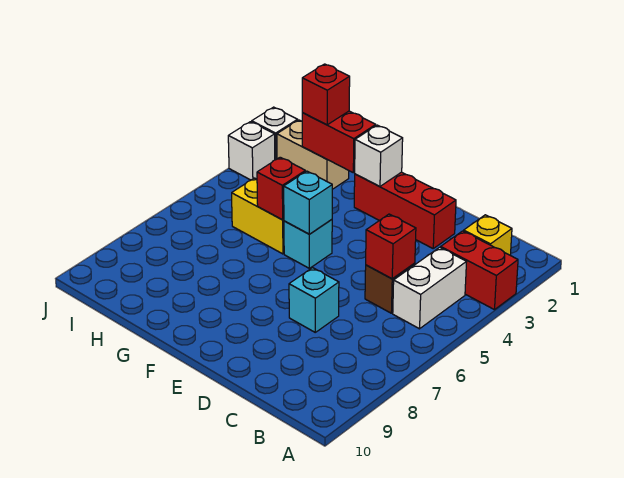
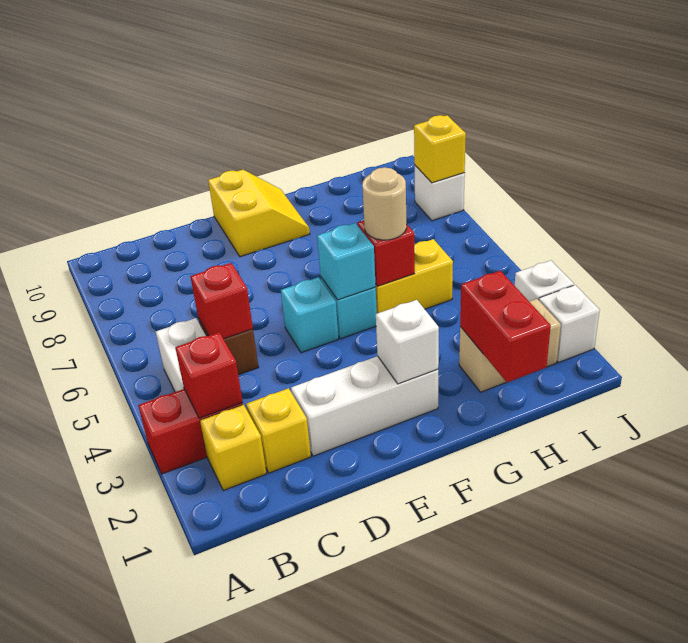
none -> yellow brick C2 level 1
red brick D2:F2 level 1 -> white brick D2:F2 level 1
cyan brick D7 level 1 -> cyan brick E5 level 1
none -> yellow slope E9:F10 level 1 top E
red brick G2:H2 level 2 -> red brick H1:H2 level 2
none -> tan round brick G5 level 3
red brick H2 level 3 -> red brick B3 level 2
none -> white brick J8 level 1
none -> yellow brick J8 level 2

